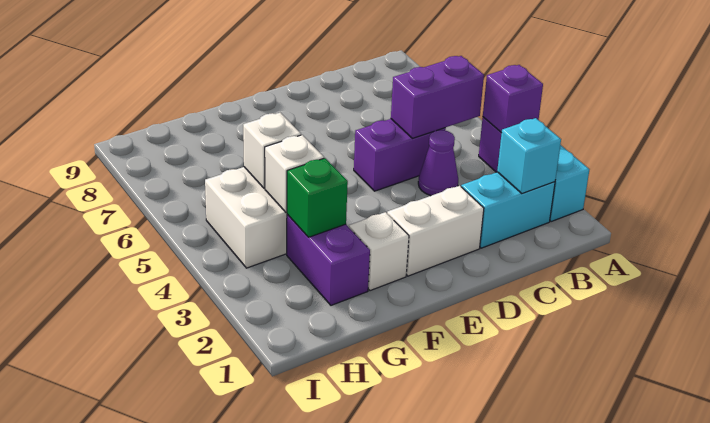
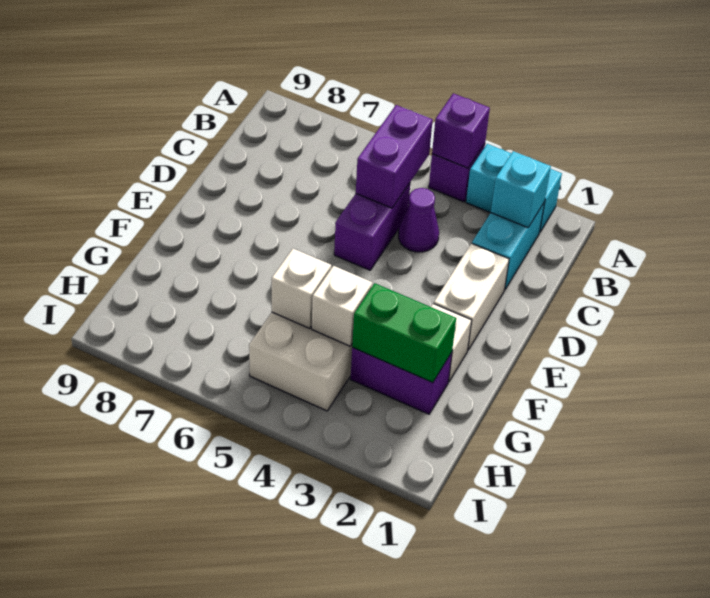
green brick G3 level 2 -> green brick G2:G3 level 2

